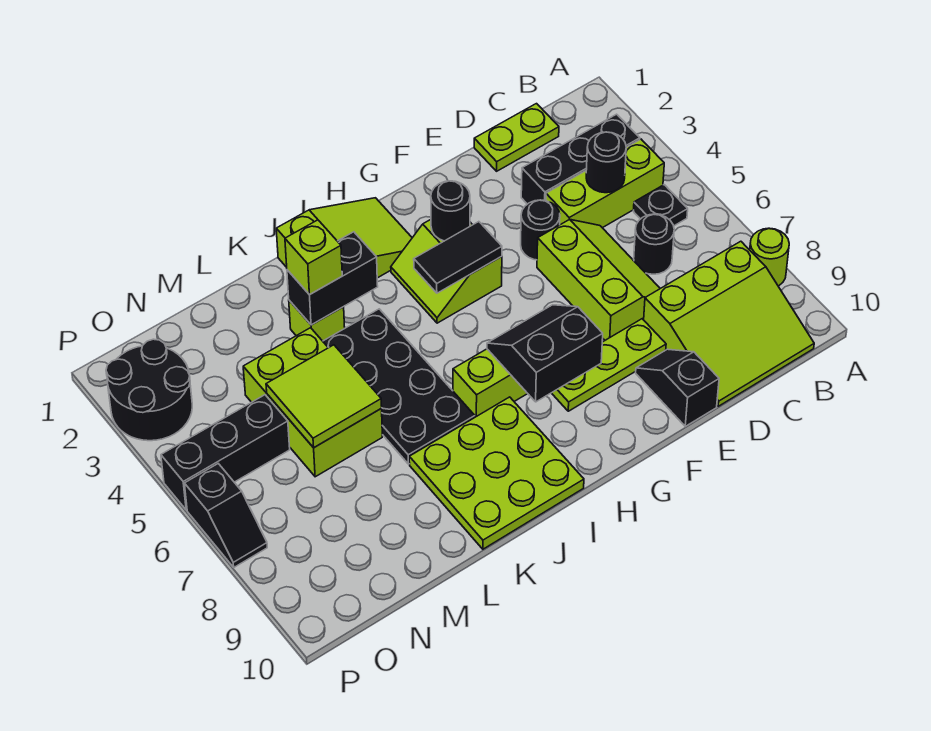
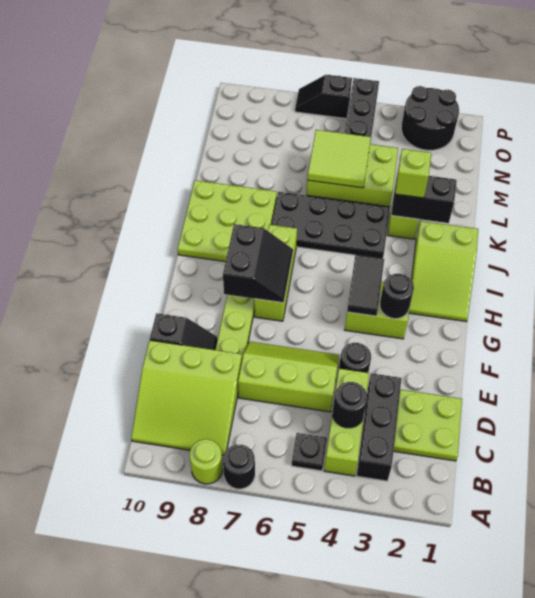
lime slope B8:D10 level 1 top 8 -> lime slope B8:D10 level 1 top D
lime plate C1:D1 level 1 -> lime plate C1:D2 level 1
black round brick C6 level 1 -> black round brick A7 level 1
lime slope D5:E7 level 1 top E -> lime slope D5:E7 level 1 top D
black brick J3:K3 level 2 -> black brick K2:K3 level 2

